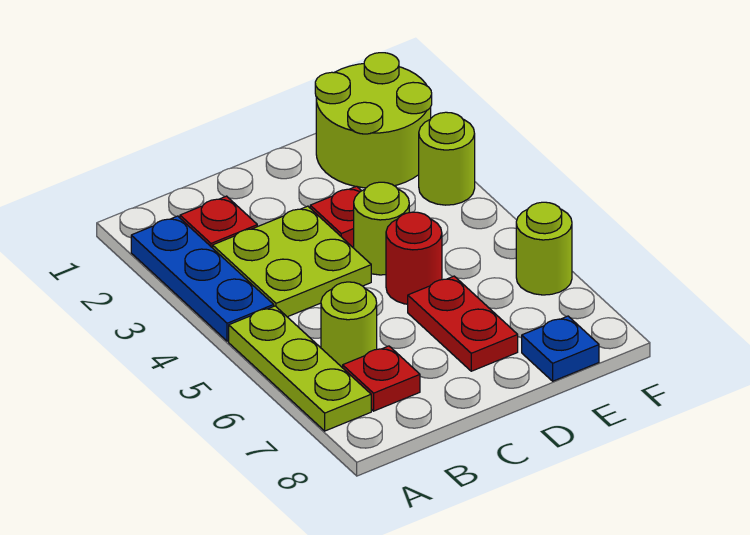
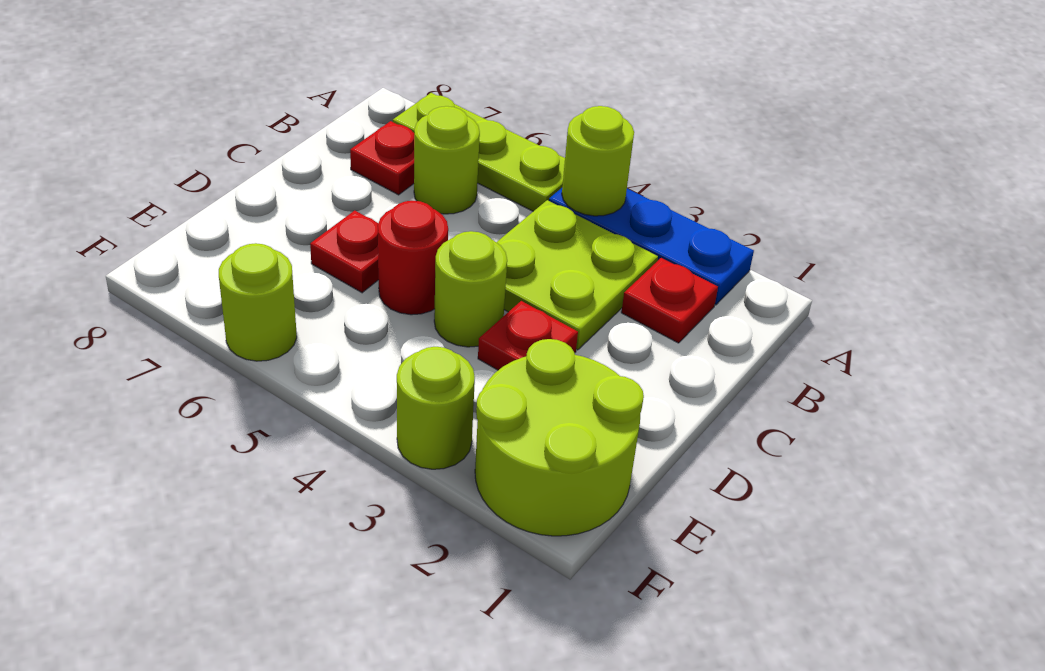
none -> lime round brick A4 level 2
red plate D6:D7 level 1 -> red plate D6 level 1
blue plate E8 level 1 -> none

